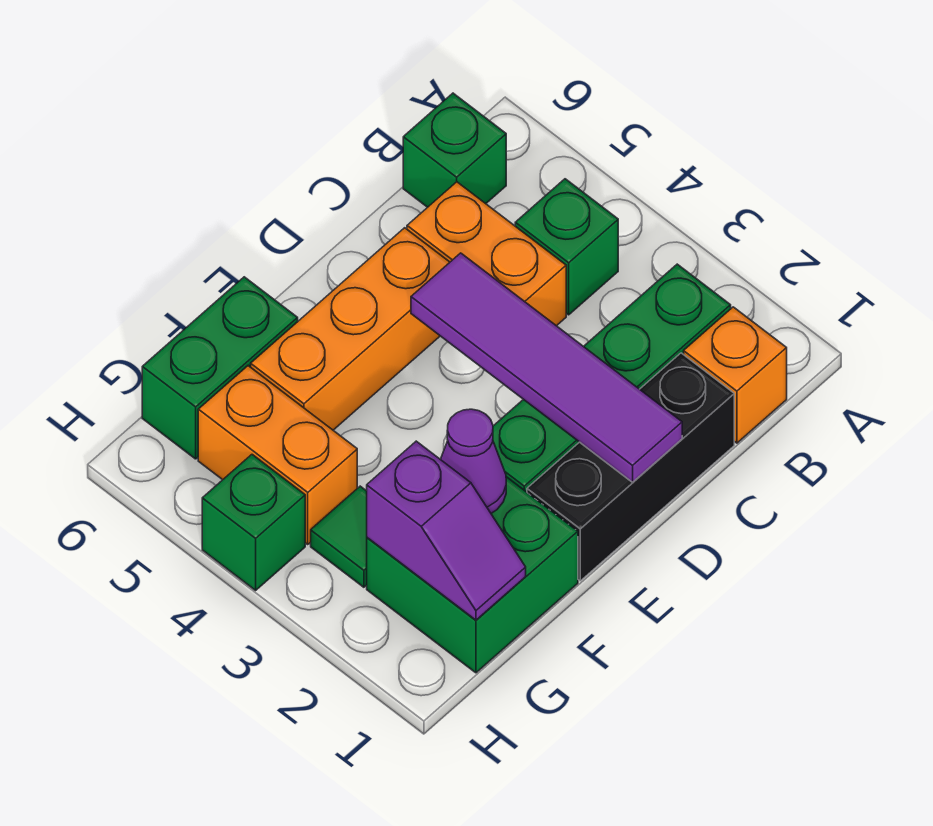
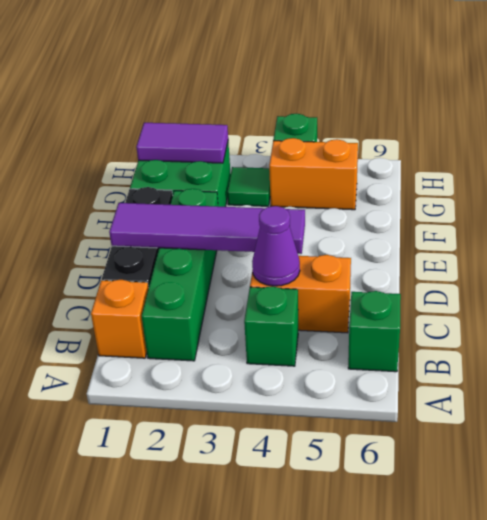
orange brick D5:F5 level 1 -> none
purple cone F2 level 2 -> purple cone C4 level 2
green brick F6:G6 level 1 -> none
purple slope G1:G2 level 2 top 2 -> purple tile G1:G2 level 2

